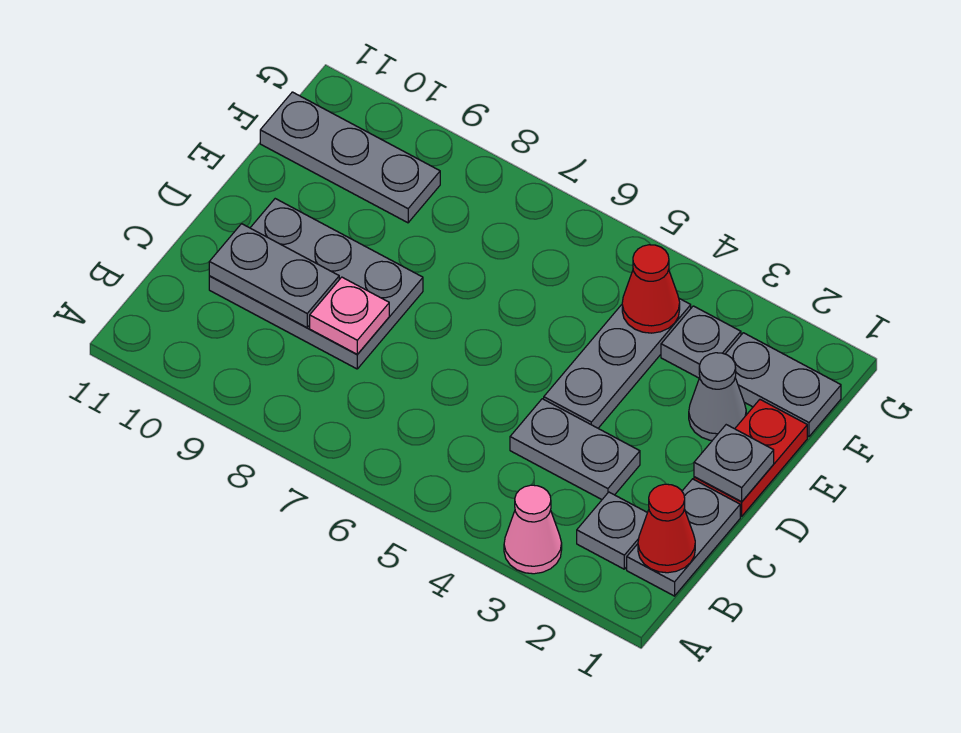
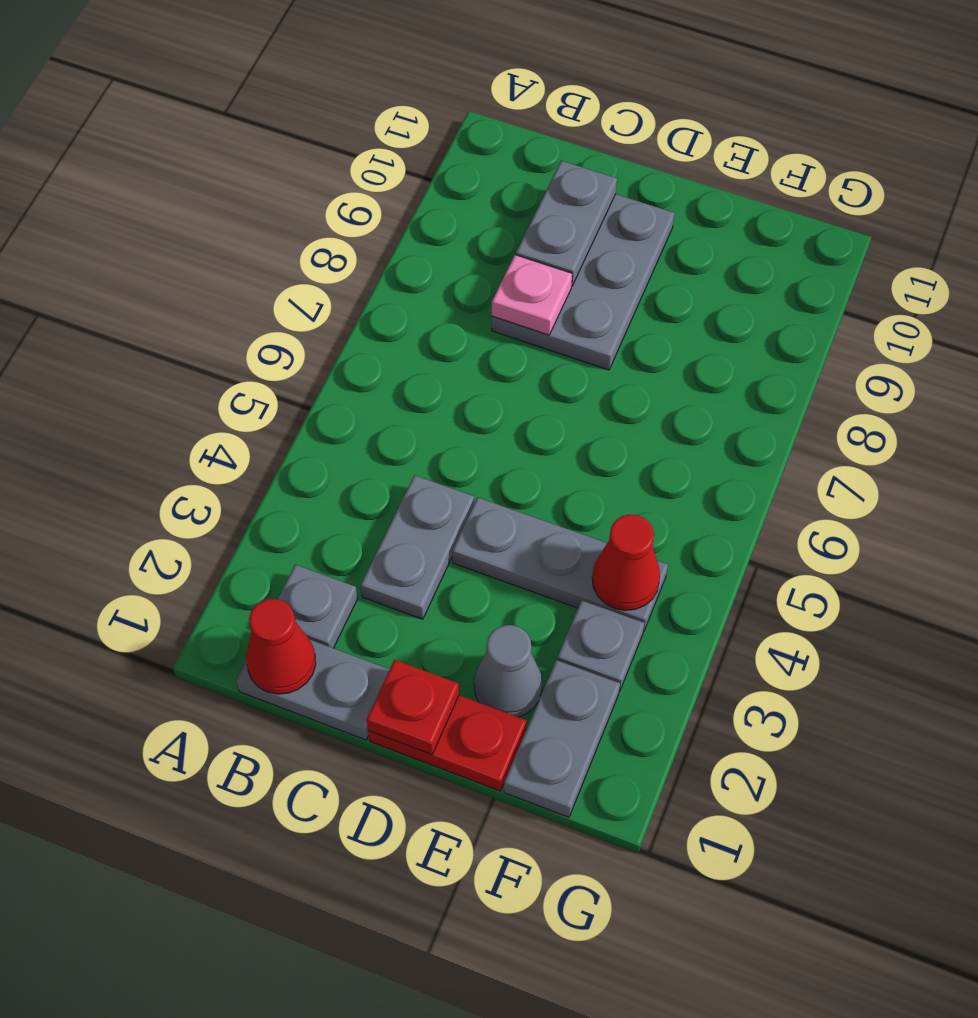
pink cone A3 level 1 -> none
grey plate D1 level 2 -> red plate D1 level 2
grey plate F9:F11 level 1 -> none

